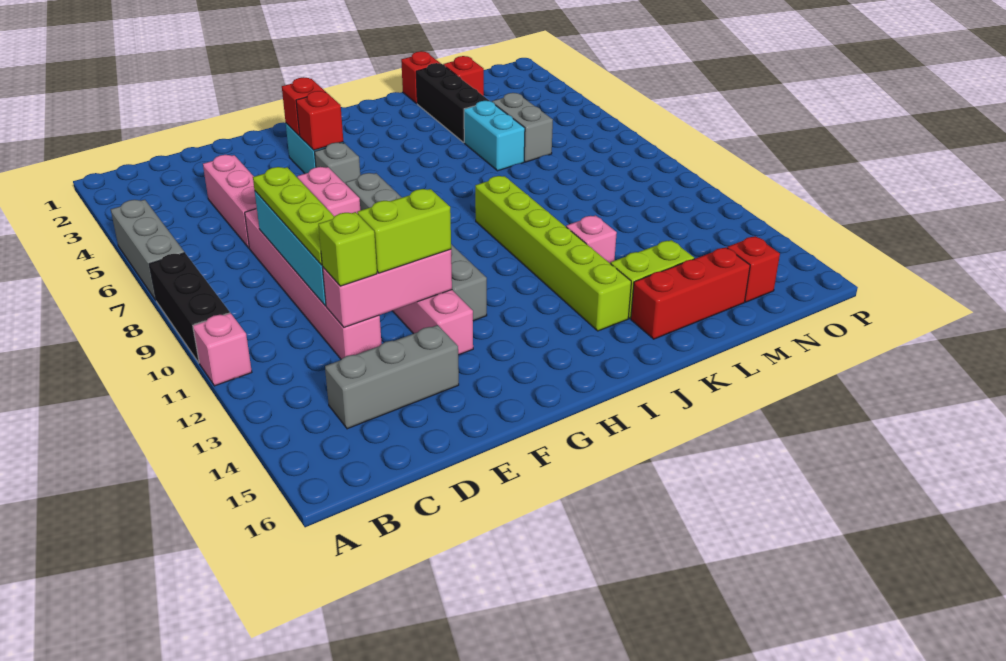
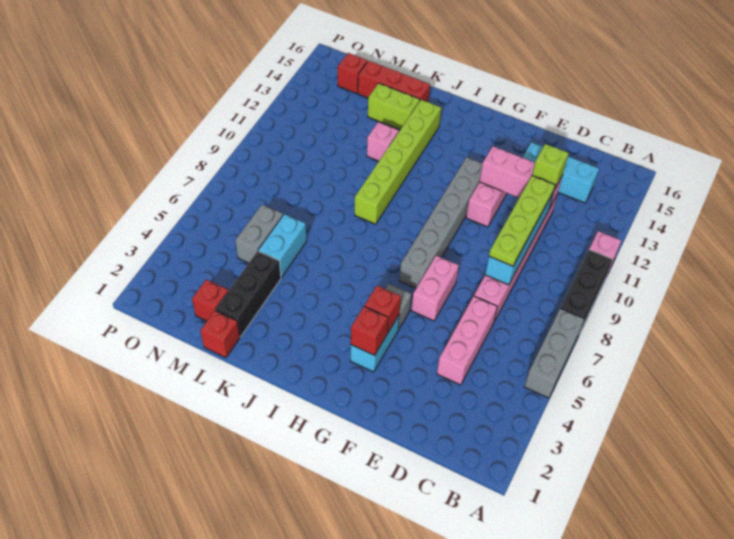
grey brick C14:E14 level 1 -> cyan brick C14:E14 level 1
lime brick E12:F12 level 3 -> none

